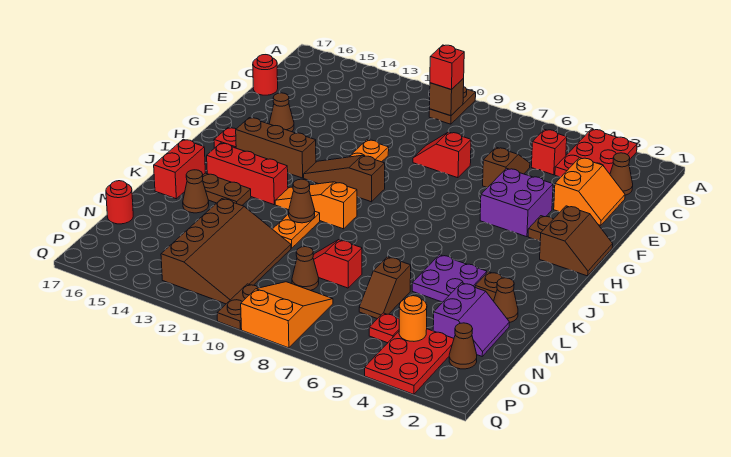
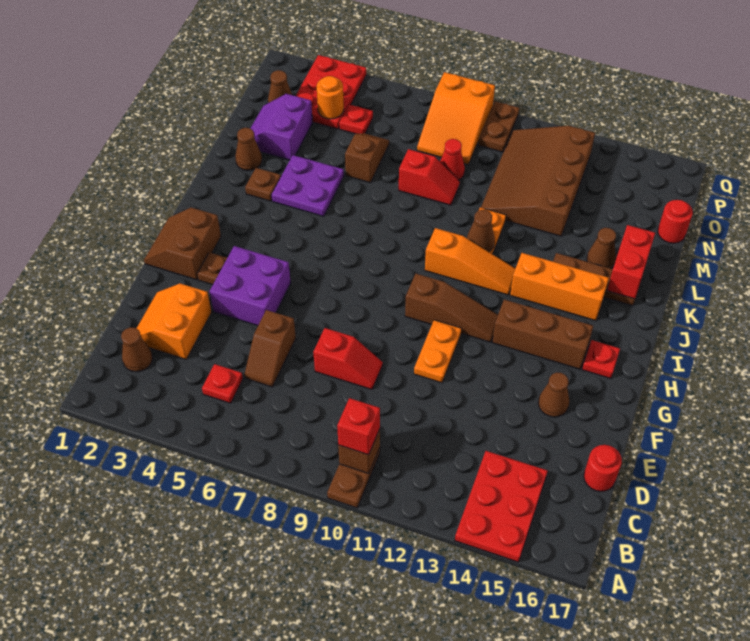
red plate A3:C4 level 1 -> red plate A14:C15 level 1
red brick C5 level 1 -> red plate C5 level 1
red brick J13:J15 level 1 -> orange brick J13:J15 level 1
brown cone N9 level 1 -> red cone N9 level 1

